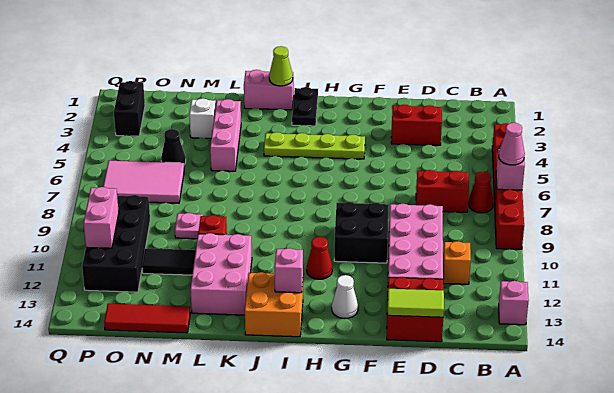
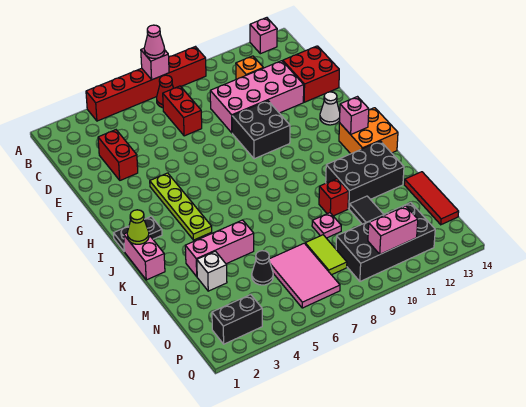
lime tile D14:E14 level 2 -> lime tile N8:O8 level 1
red cone H11 level 1 -> none
pink brick K11:L13 level 1 -> black brick K11:L13 level 1

